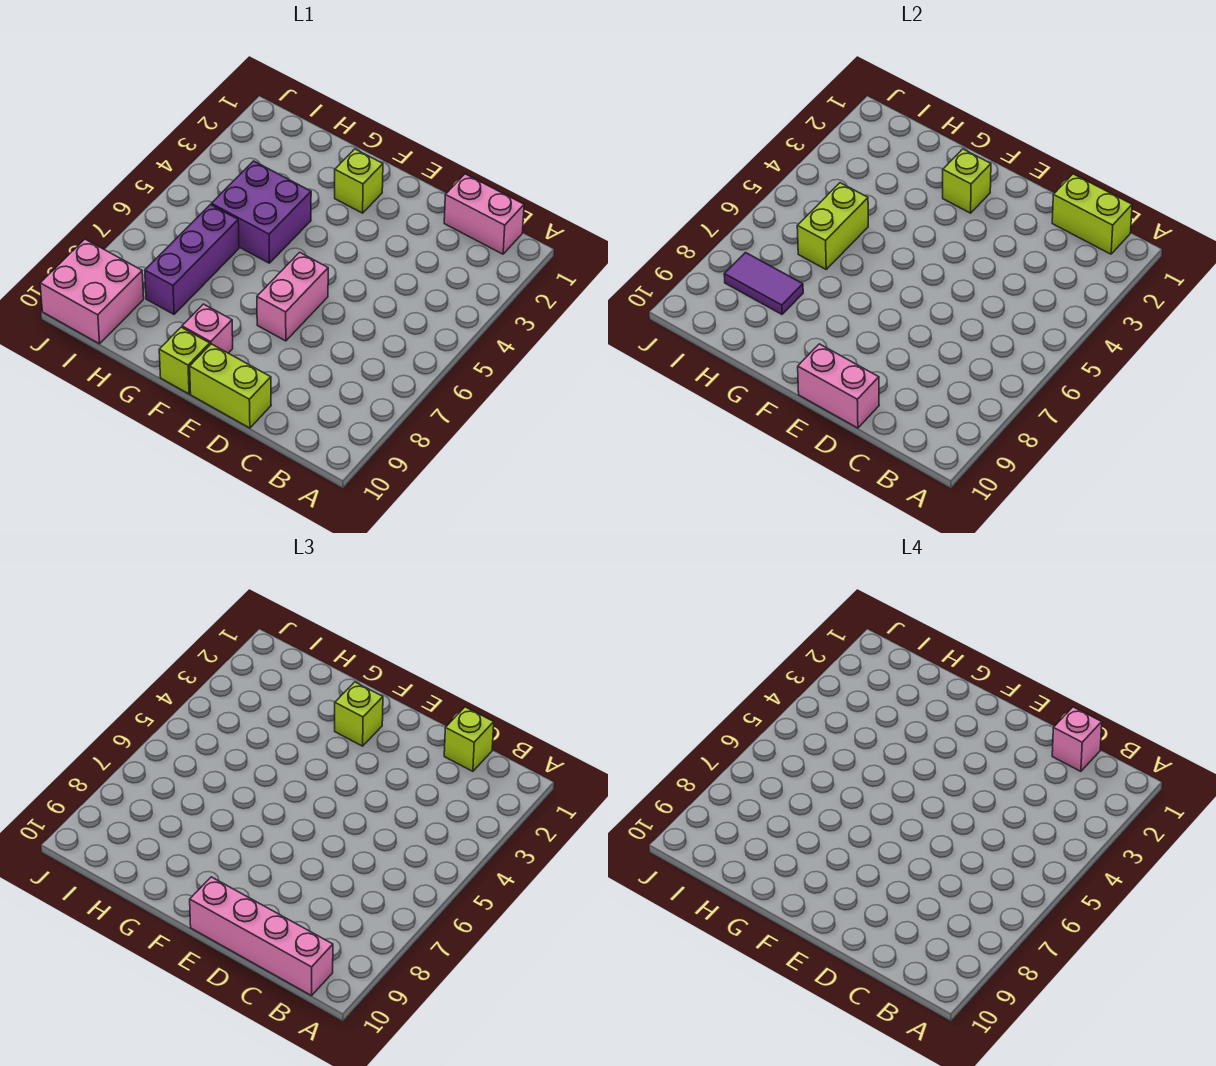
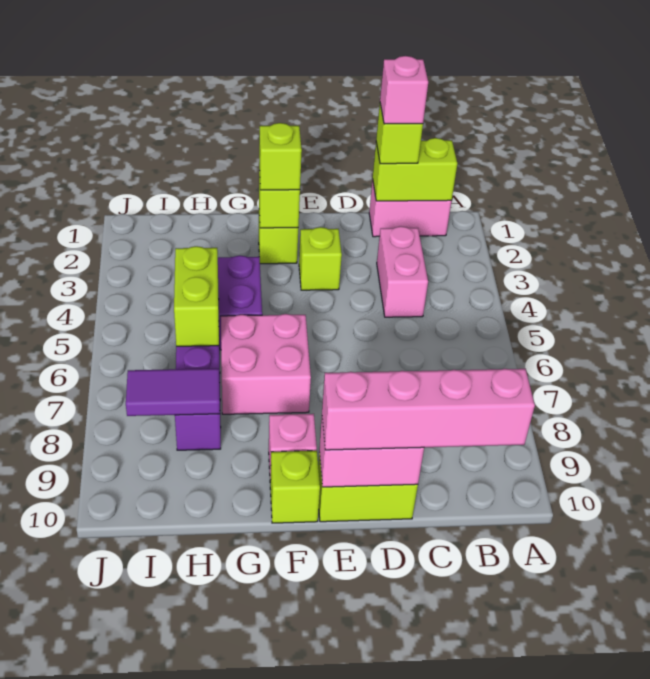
none -> lime brick E3 level 1
pink brick E6:E7 level 1 -> pink brick C3:C4 level 1
pink brick I9:J10 level 1 -> pink brick F6:G7 level 1

